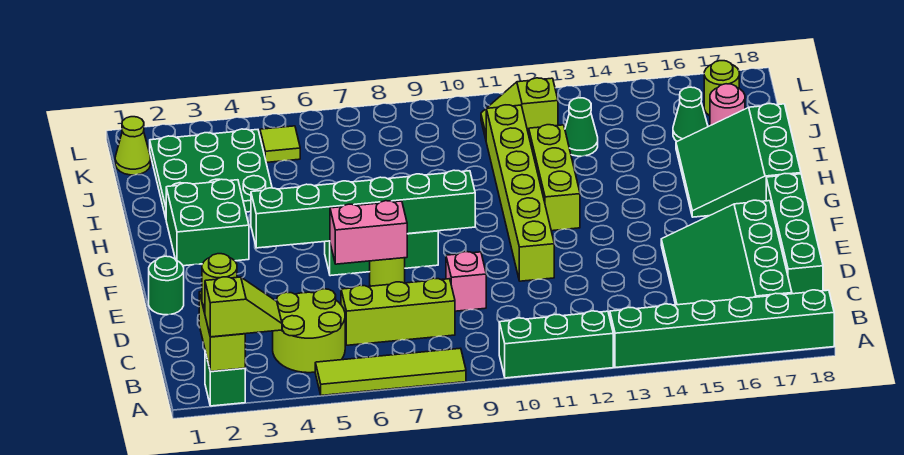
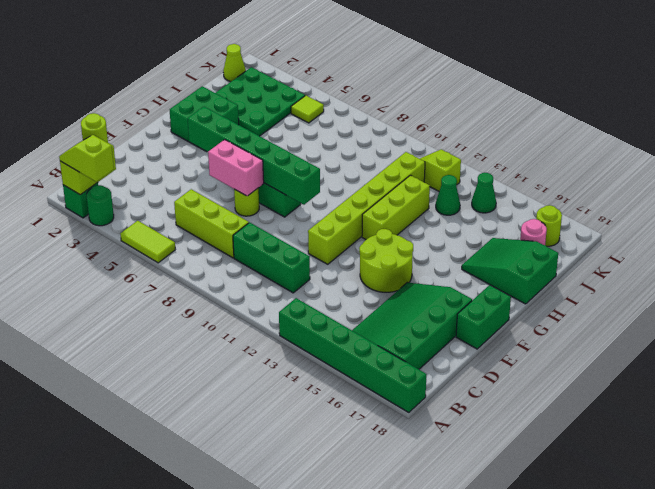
lime slope A2:A3 level 3 top 2 -> lime slope A2:A3 level 3 top 3
lime tile A5:A8 level 1 -> lime tile A5:A6 level 1
green brick A10:A12 level 1 -> green brick C9:C11 level 1
lime round brick B4:C5 level 1 -> lime round brick E13:F14 level 1
green brick C18:F18 level 1 -> green brick E18:F18 level 1
pink brick D9 level 1 -> none
green round brick E1 level 1 -> green round brick A3 level 1
green slope G16:I18 level 1 top 18 -> green slope H16:I18 level 1 top 18
green cone J16 level 1 -> green cone K14 level 1

